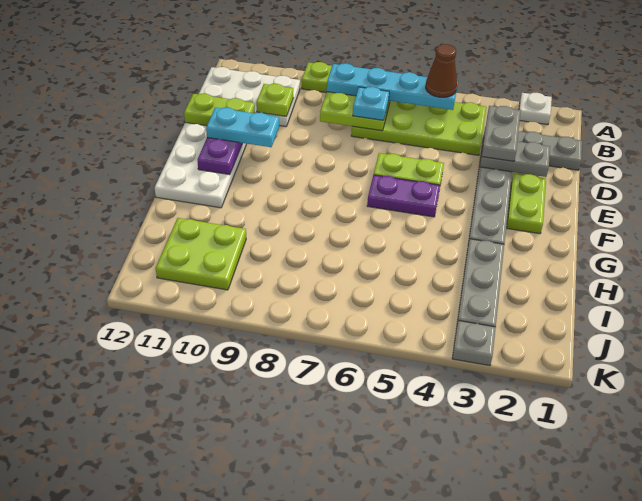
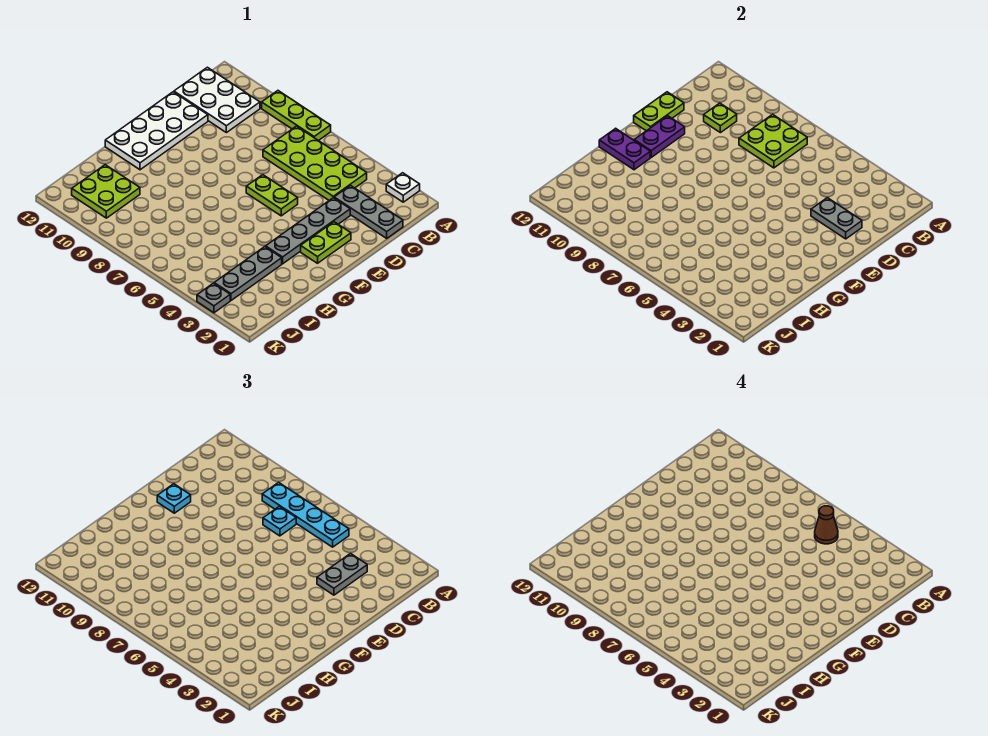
lime plate D11:D12 level 2 -> lime plate D12:E12 level 2
cyan plate E10:E11 level 3 -> cyan plate E11 level 3
purple plate F5:F6 level 1 -> purple plate G11:G12 level 2

